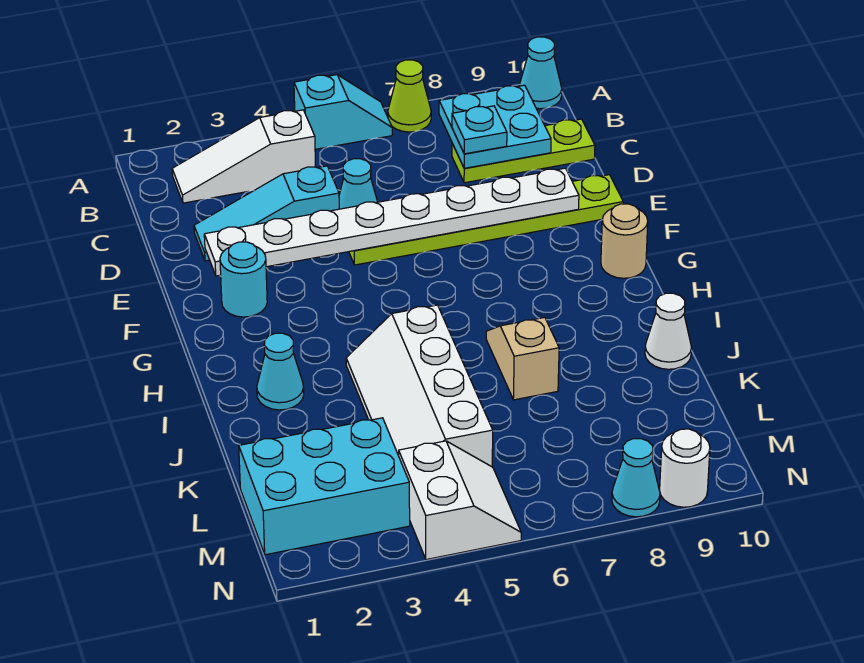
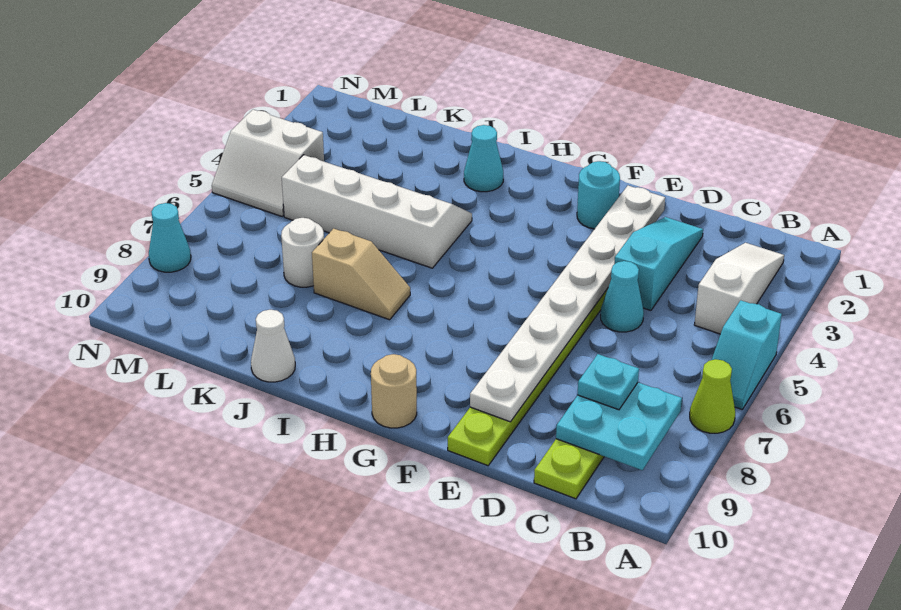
cyan cone A10 level 1 -> none
cyan brick L1:M3 level 1 -> none
white round brick N9 level 1 -> white round brick K7 level 1

